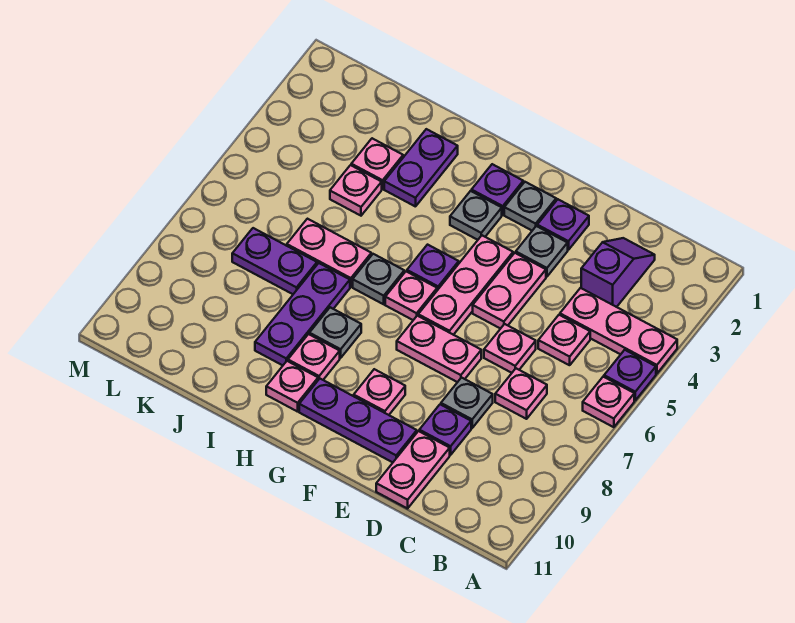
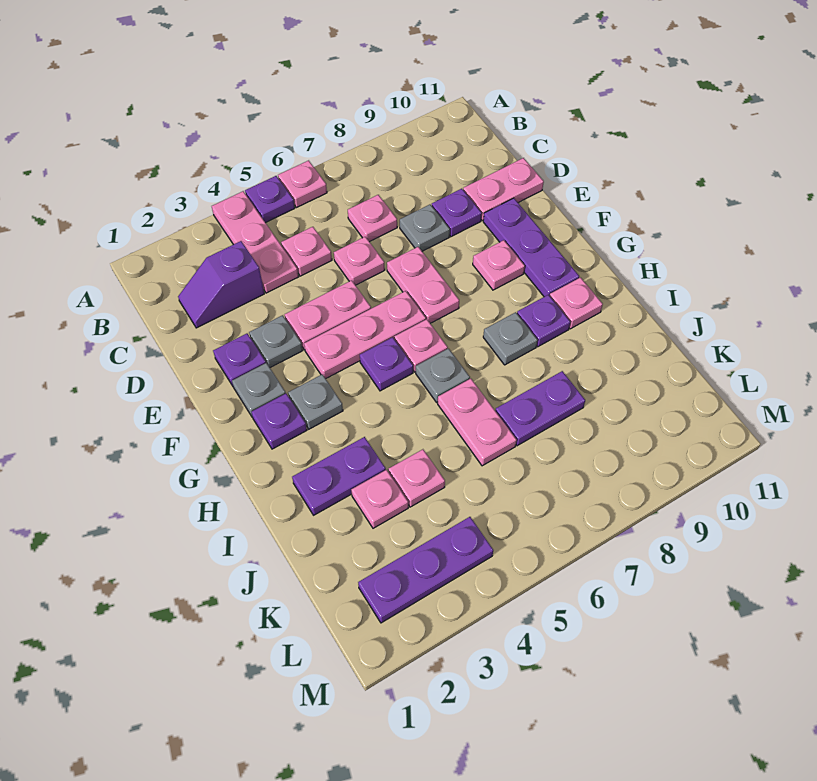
pink plate H9 level 1 -> purple plate H9 level 1
purple plate I7:I9 level 1 -> purple plate L2:L4 level 1
purple plate J7:K7 level 1 -> purple plate J7:J8 level 1

